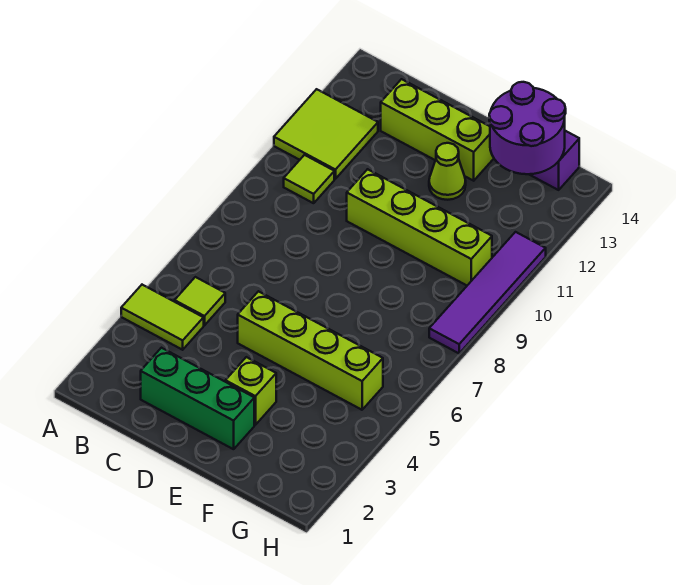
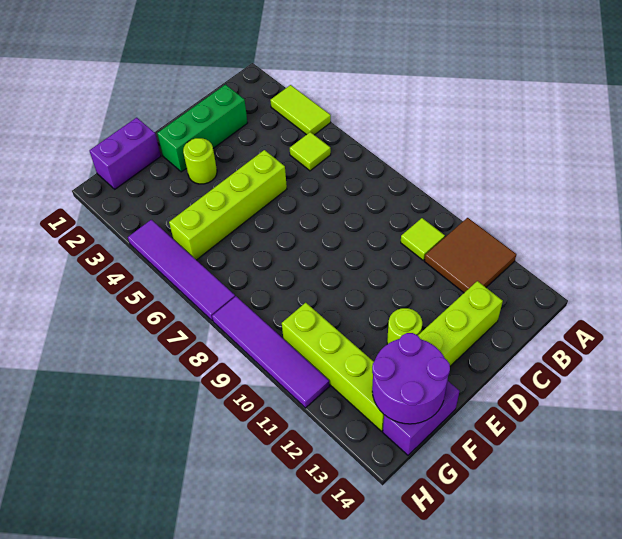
lime tile A4:B4 level 1 -> lime tile A3:A4 level 1
lime tile A11:B12 level 1 -> brown tile A11:B12 level 1
lime brick D10:G10 level 1 -> lime brick G10:G13 level 1
lime brick E3 level 1 -> lime round brick E3 level 1
lime cone E12 level 1 -> lime round brick E12 level 1
none -> purple brick F1:G1 level 1
none -> purple tile H4:H7 level 1

